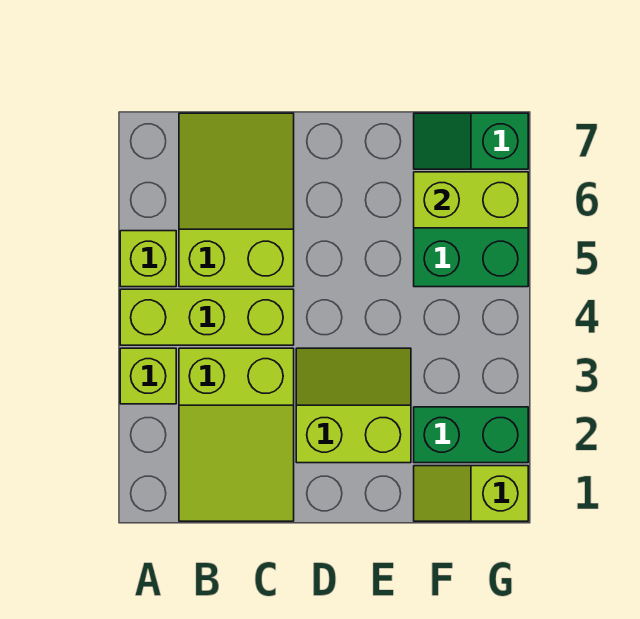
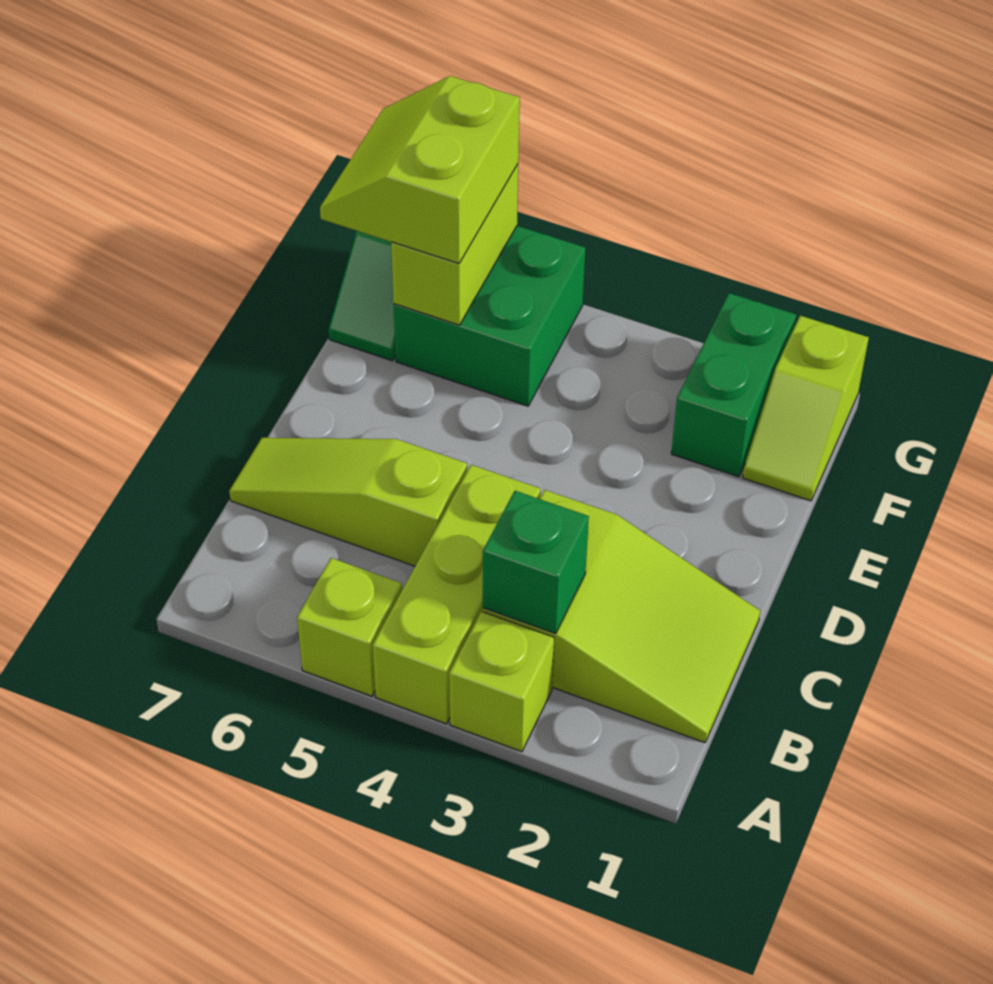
none -> green brick B3 level 2
lime slope B5:C7 level 1 top 5 -> lime slope C5:C7 level 1 top 5
lime slope D2:E3 level 1 top 2 -> lime slope F6:G7 level 3 top 6

